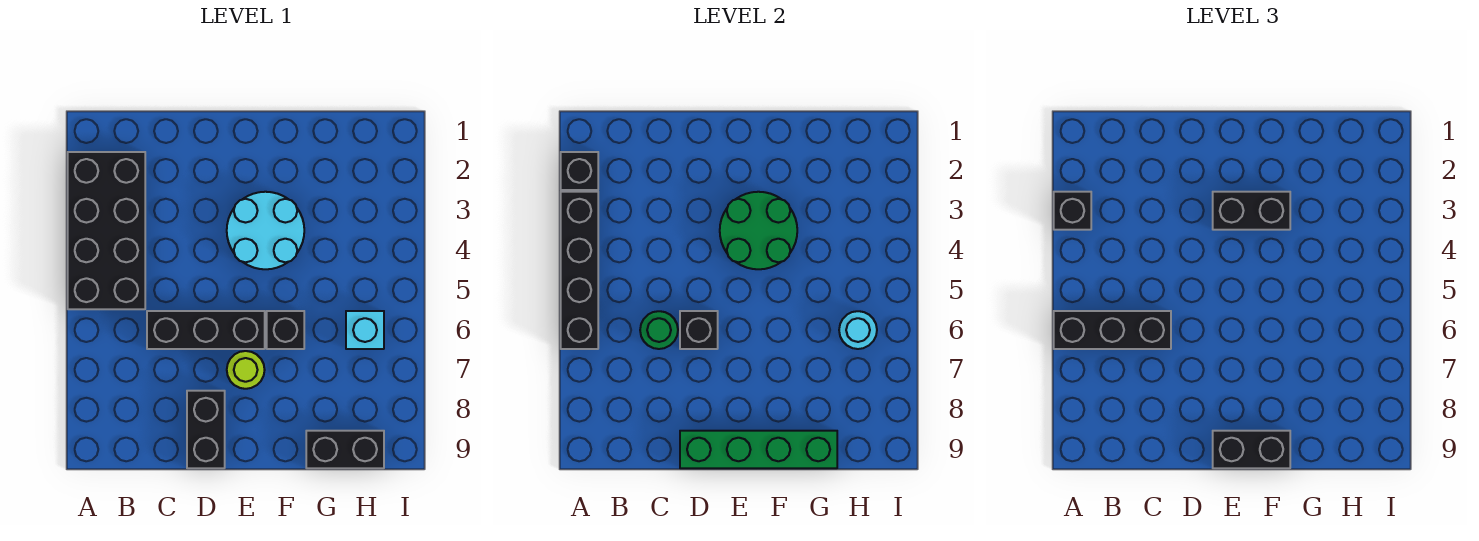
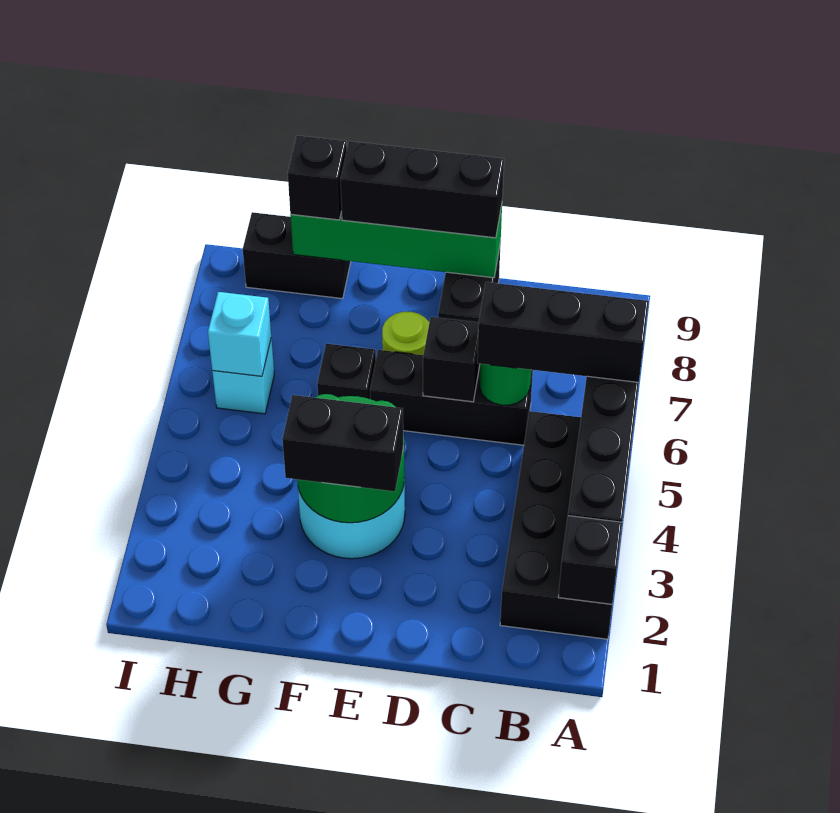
black brick A3 level 3 -> black brick G9 level 3
black brick E9:F9 level 3 -> black brick D9:F9 level 3
cyan round brick H6 level 2 -> cyan brick H6 level 2

